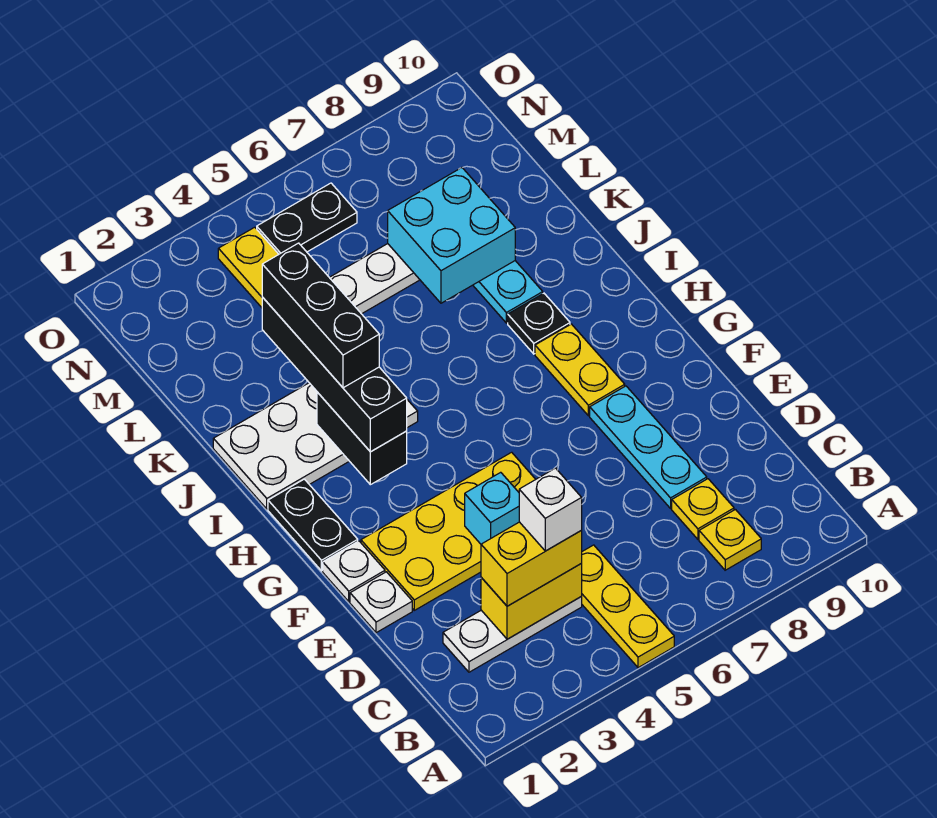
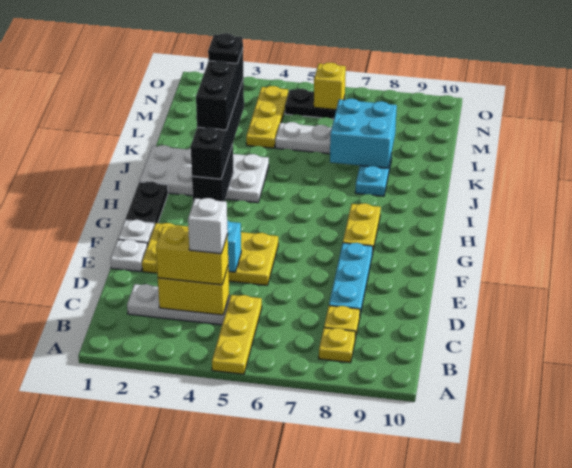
black plate I8 level 1 -> black plate K3 level 5
none -> yellow brick N6 level 2

